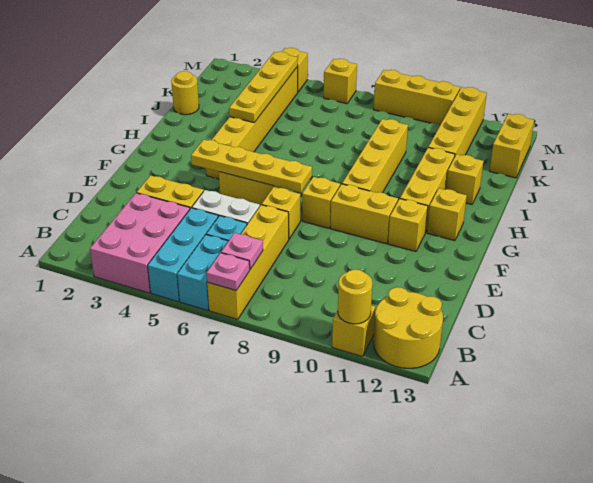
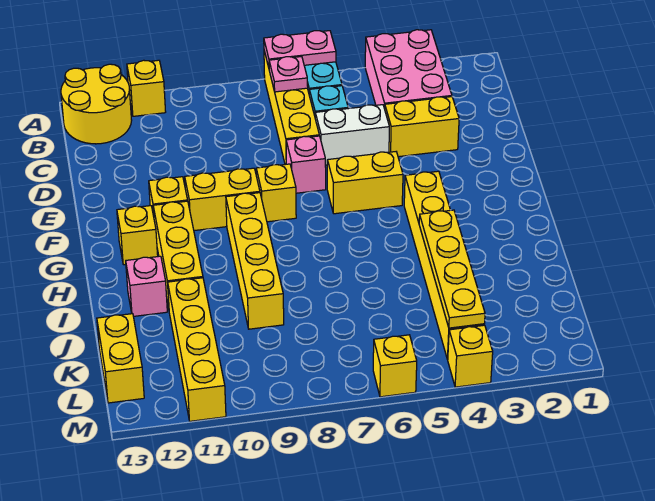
cyan brick A5:C5 level 1 -> none
pink plate A7 level 2 -> pink plate A6:A7 level 2
yellow round brick A11 level 2 -> none
yellow brick E7 level 1 -> pink brick E7 level 1
yellow plate F4:F7 level 2 -> none
yellow brick I12 level 1 -> pink brick I12 level 1
yellow round brick J1 level 1 -> none
yellow brick M8:M10 level 1 -> none

